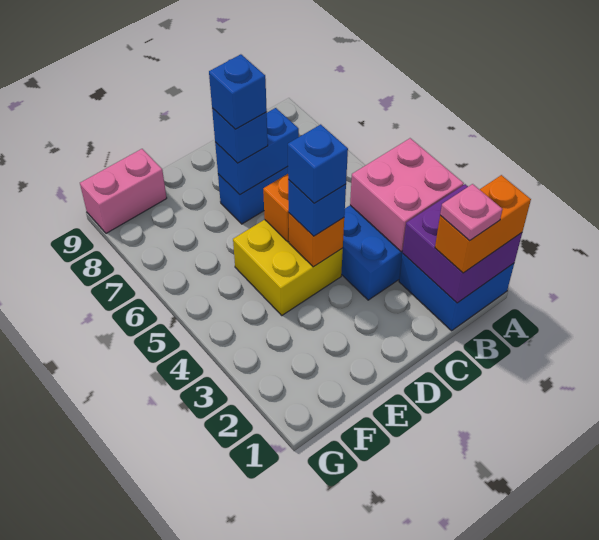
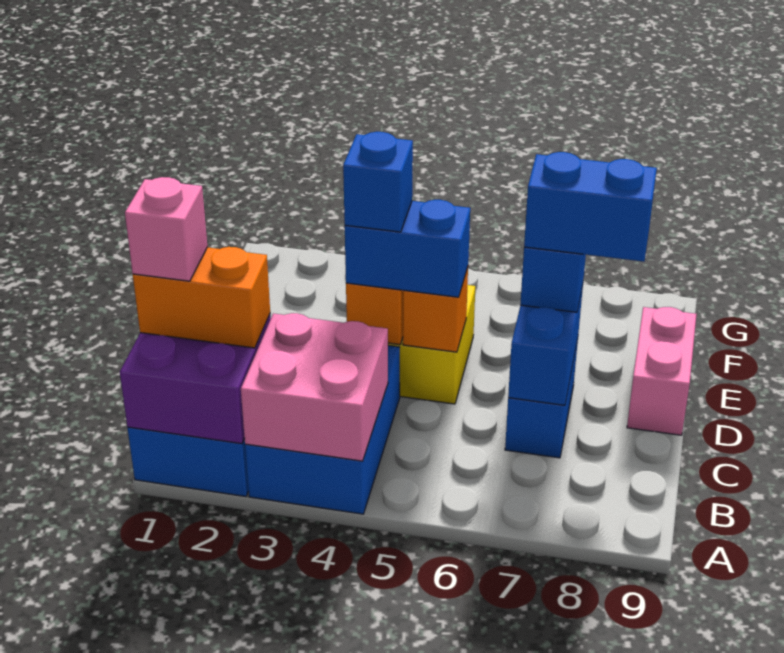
orange brick A1:B1 level 3 -> orange brick B1:B2 level 3
pink plate B1 level 4 -> pink brick B1 level 4
blue brick D4 level 3 -> blue brick D4:D5 level 3
blue brick D7 level 4 -> blue brick D7:D8 level 4
pink brick F9:G9 level 1 -> pink brick D9:E9 level 1

